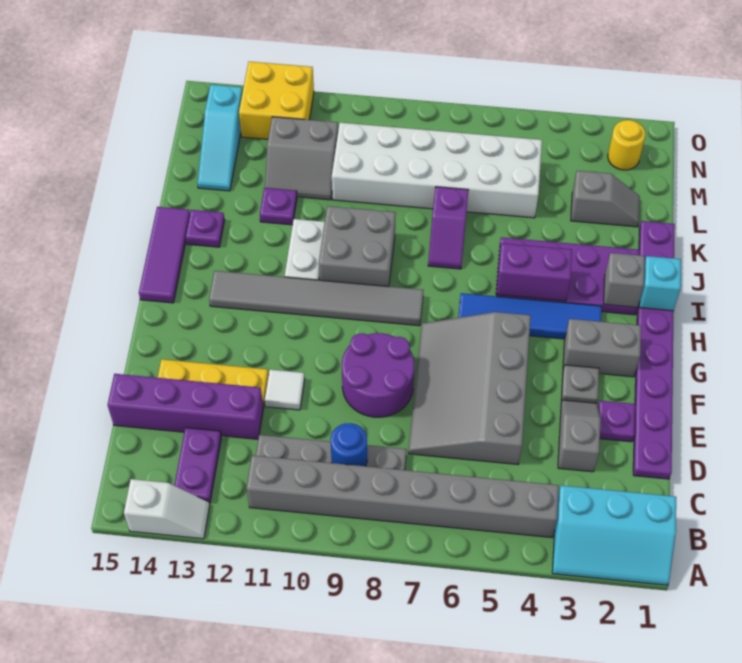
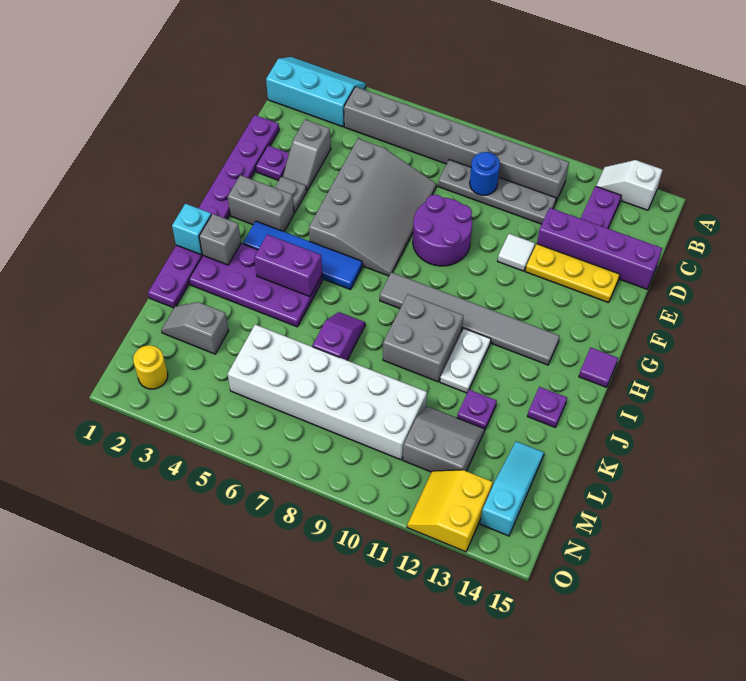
purple tile H15:J15 level 1 -> purple tile H15 level 1
yellow brick N12:O13 level 1 -> yellow slope N12:O13 level 1 top 13

